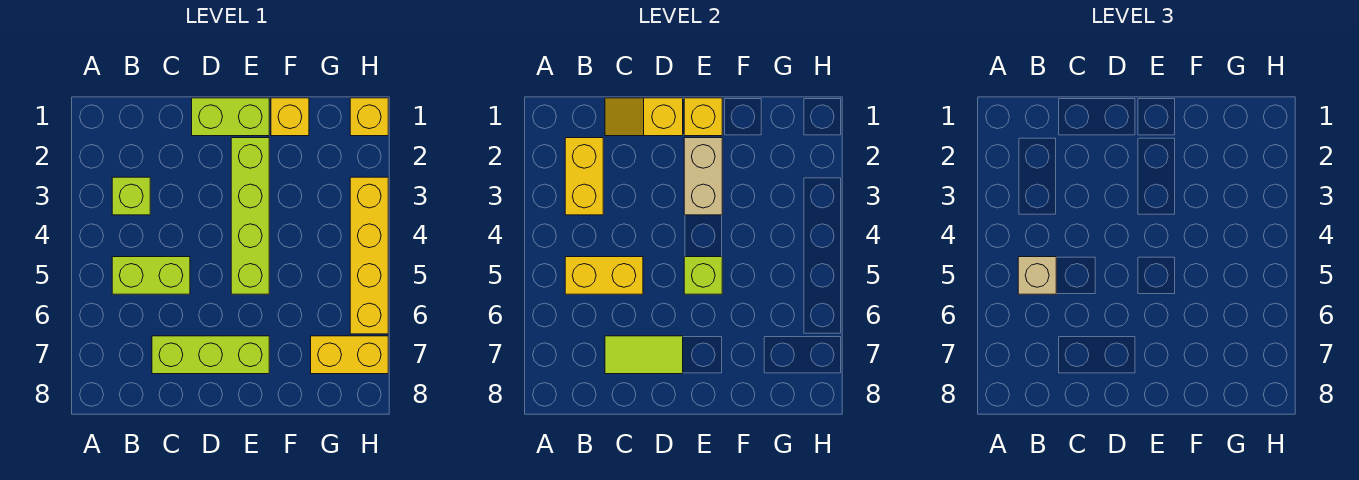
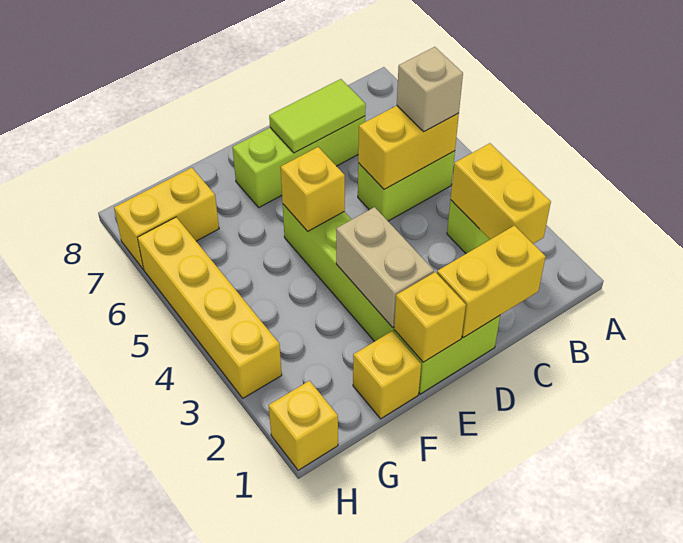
yellow slope C1:D1 level 2 top D -> yellow brick C1:D1 level 2
lime brick E5 level 2 -> yellow brick E5 level 2

